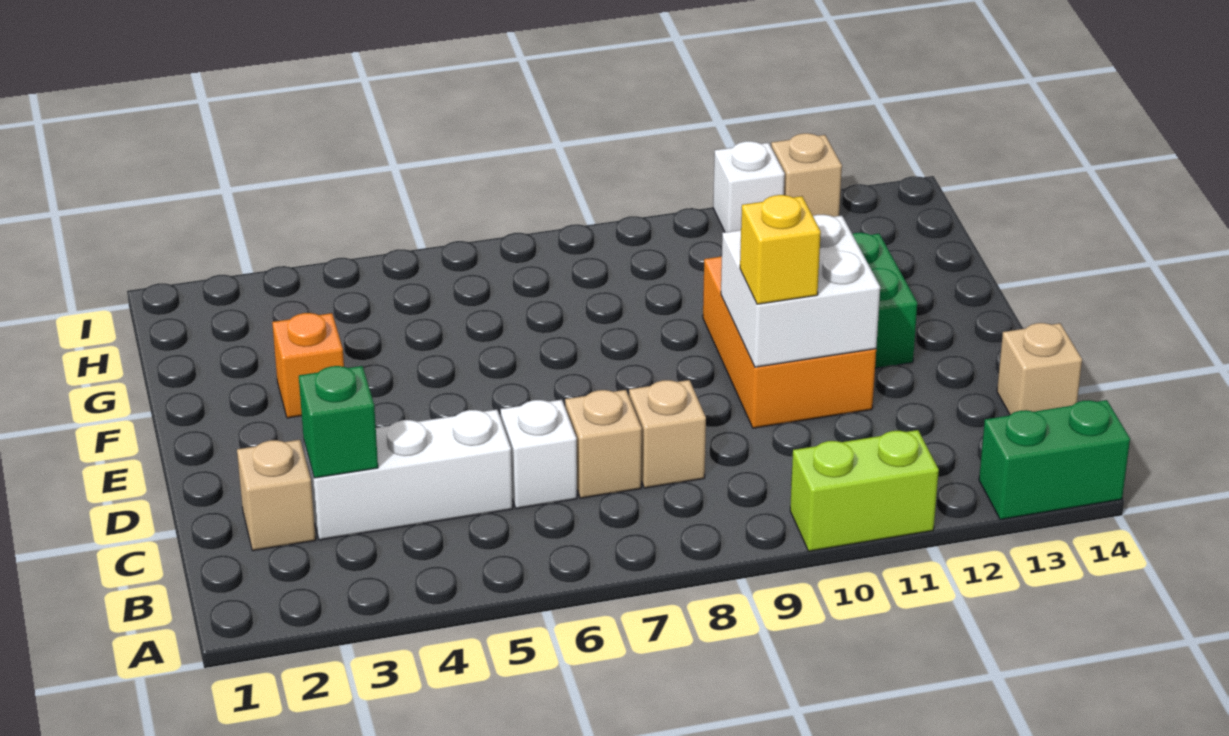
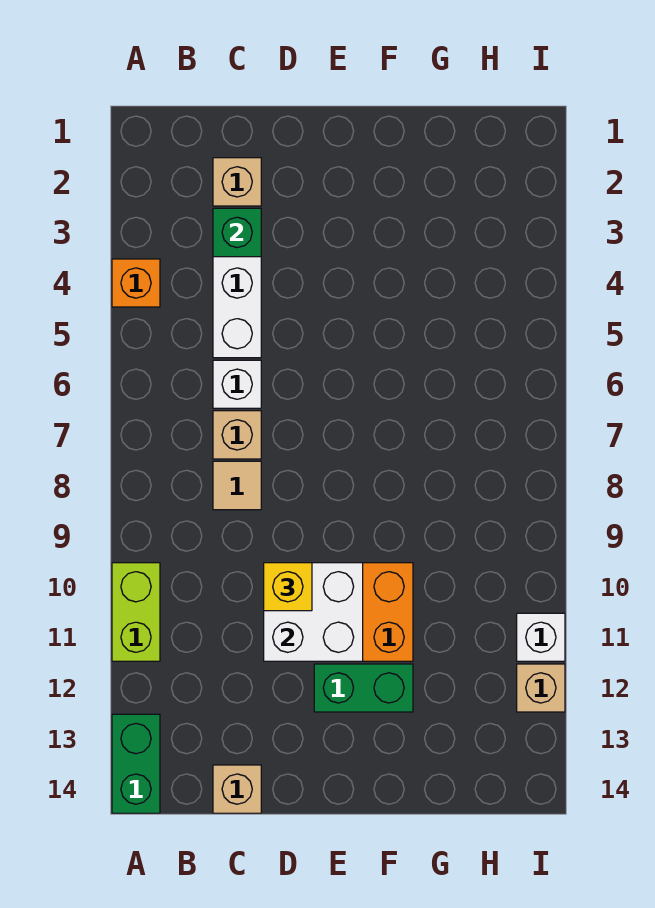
tan brick C8 level 1 -> tan tile C8 level 1
orange brick F3 level 1 -> orange brick A4 level 1

